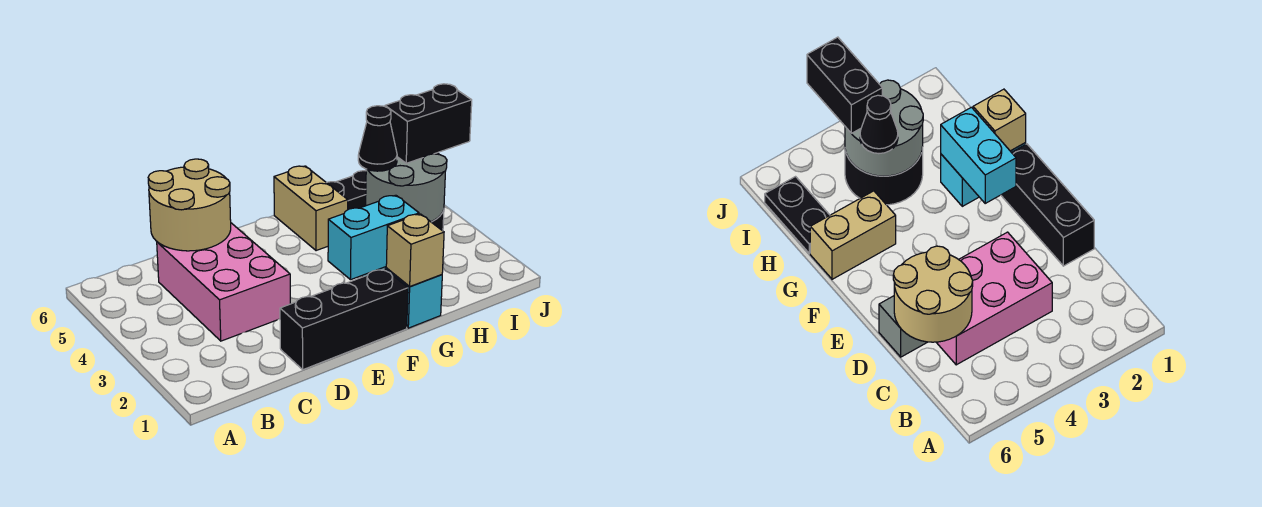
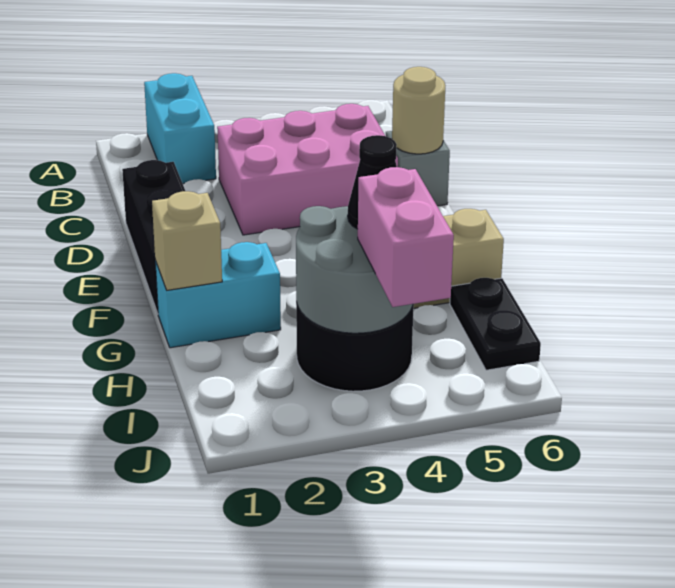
tan round brick C5:D6 level 2 -> tan round brick D6 level 2
cyan brick F2:G2 level 2 -> cyan brick A2:B2 level 1
black brick I4:J4 level 3 -> pink brick I4:J4 level 3

